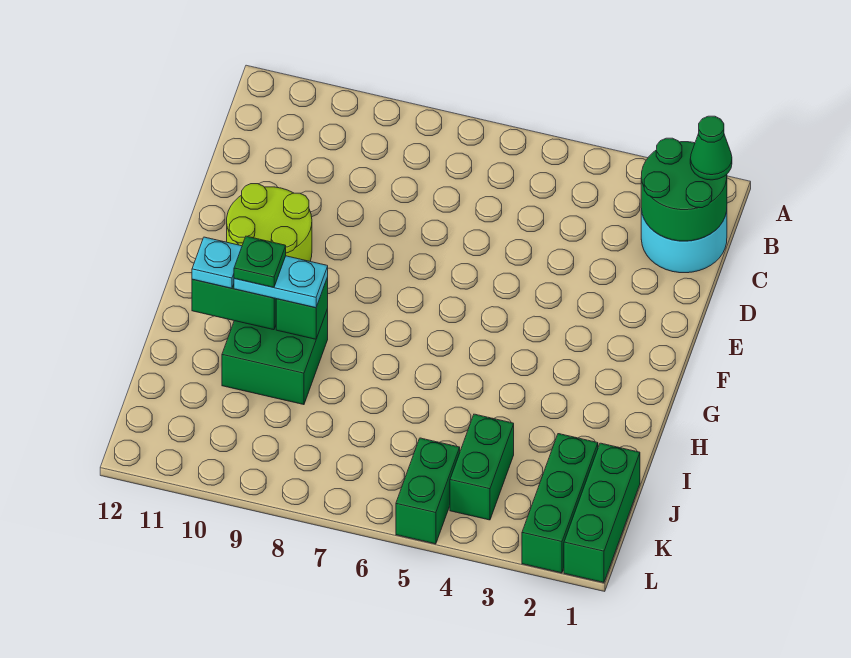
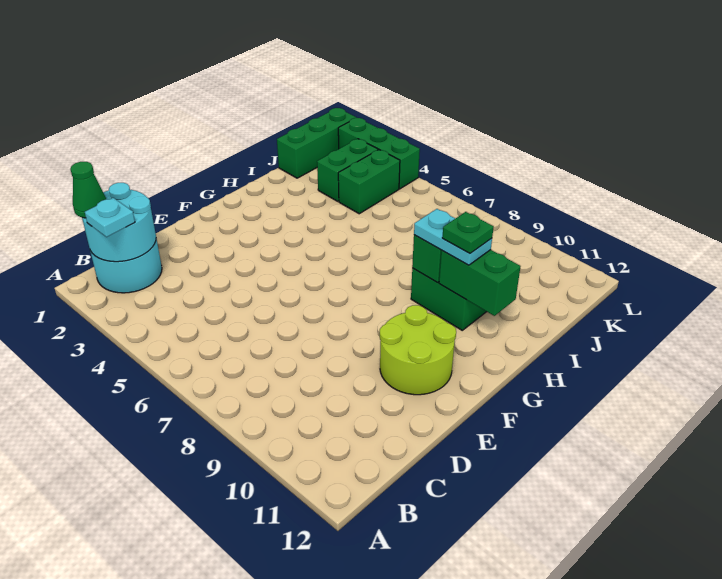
green round brick B1:C2 level 2 -> cyan round brick B1:C2 level 2
cyan plate H11 level 3 -> cyan plate B2 level 3
green brick J2:L2 level 1 -> green brick L2:L4 level 1
green brick K5:L5 level 1 -> green brick J3:K3 level 1

